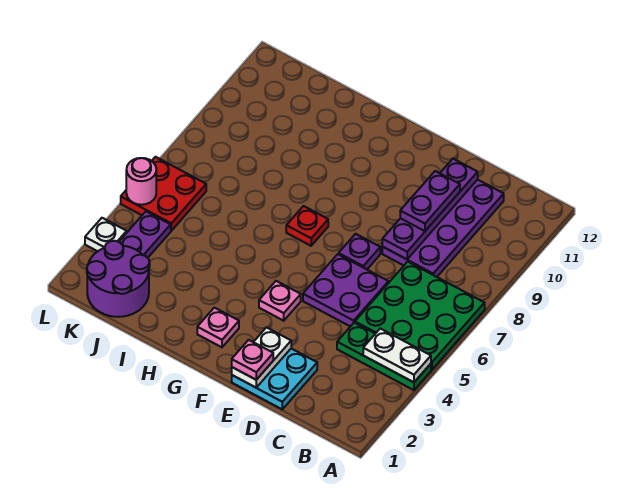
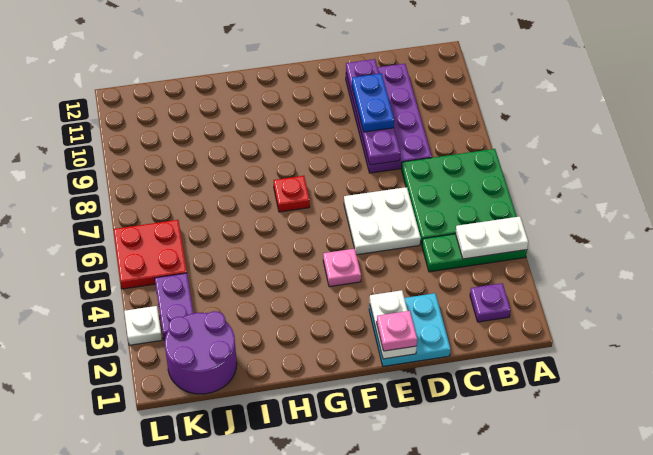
purple plate D5:E6 level 1 -> white plate D5:E6 level 1
purple plate D9:D10 level 3 -> blue plate D9:D10 level 3
purple plate E7 level 1 -> purple plate B2 level 1
pink plate G2 level 1 -> none
pink round brick L5 level 2 -> none

